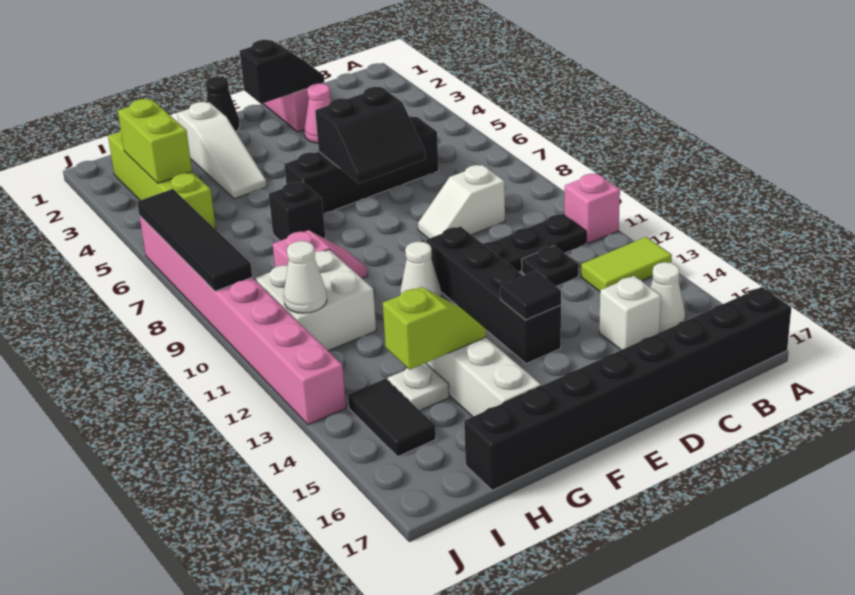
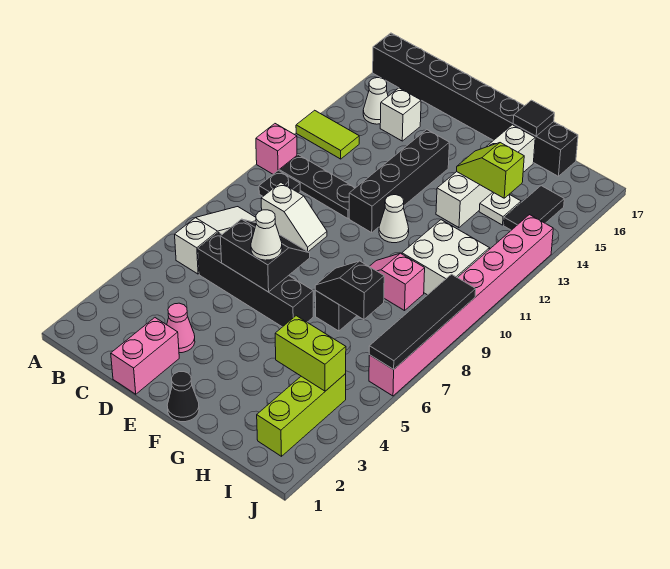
black plate C12 level 1 -> black plate B10 level 1
black slope D2:E2 level 2 top E -> black slope G7:H7 level 2 top H
black tile E14 level 2 -> black tile G17 level 2
white slope G2:G4 level 1 top 2 -> white slope B6:B8 level 1 top 6
lime brick I2:I5 level 1 -> lime brick I2:I4 level 1
lime brick I3:I4 level 2 -> lime brick H4:I4 level 2
white cone I11 level 2 -> white cone E6 level 3

